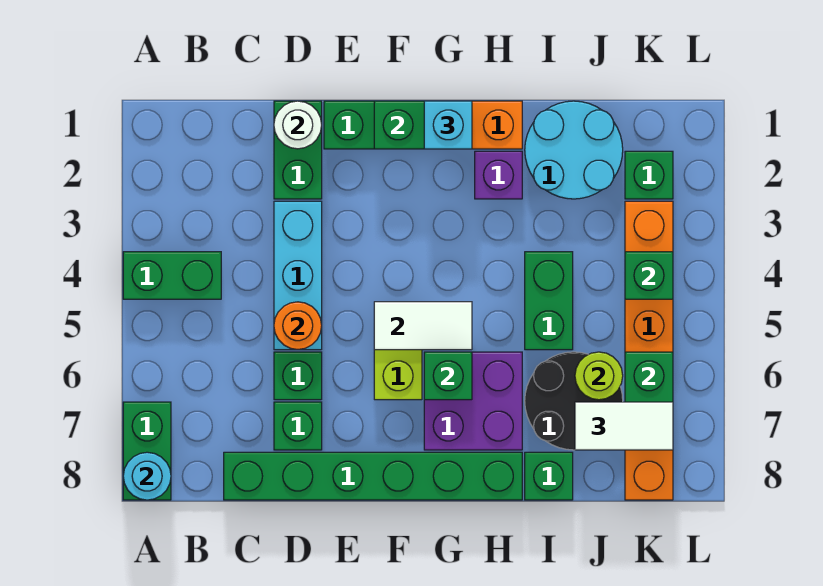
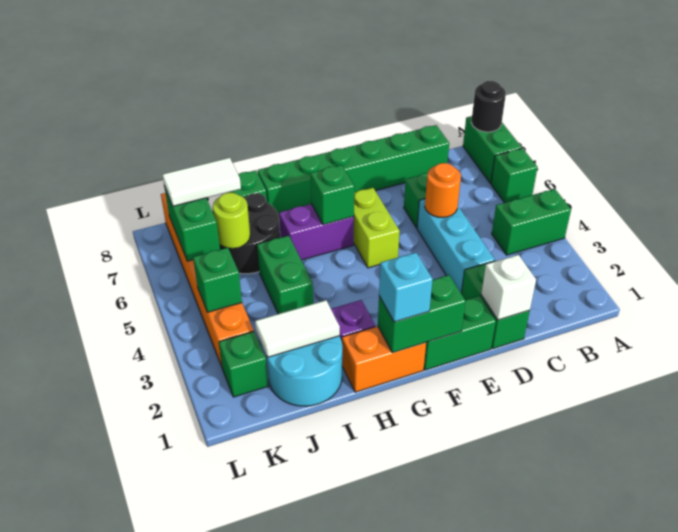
cyan round brick A8 level 2 -> black round brick A8 level 2
white round brick D1 level 2 -> white brick D1 level 2
green brick D7 level 1 -> green brick A6 level 1
white tile F5:G5 level 2 -> white tile I2:J2 level 2
purple brick G6:H7 level 1 -> purple brick G6:H6 level 1

